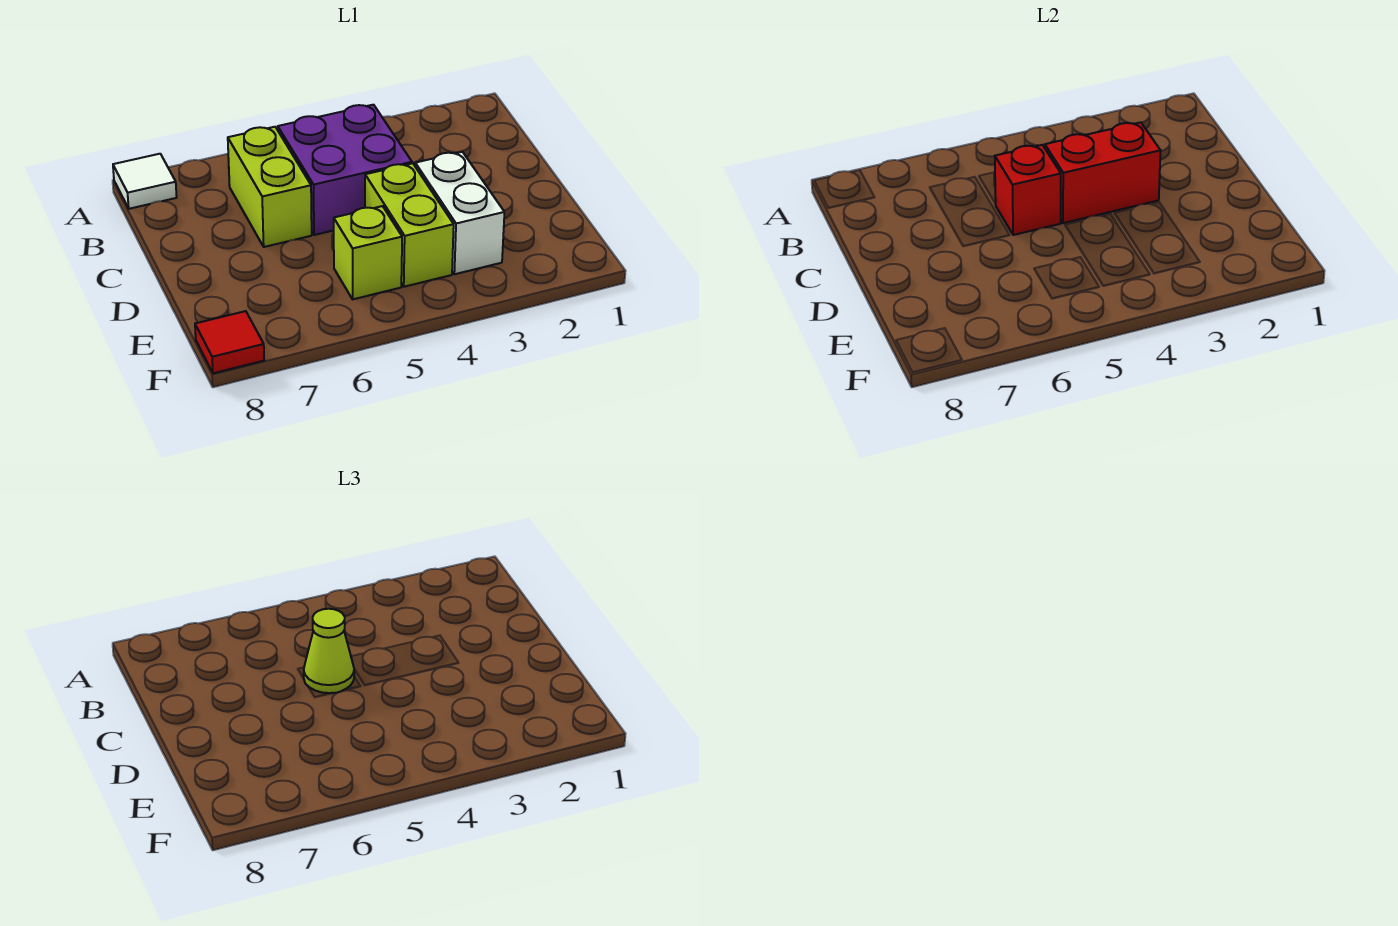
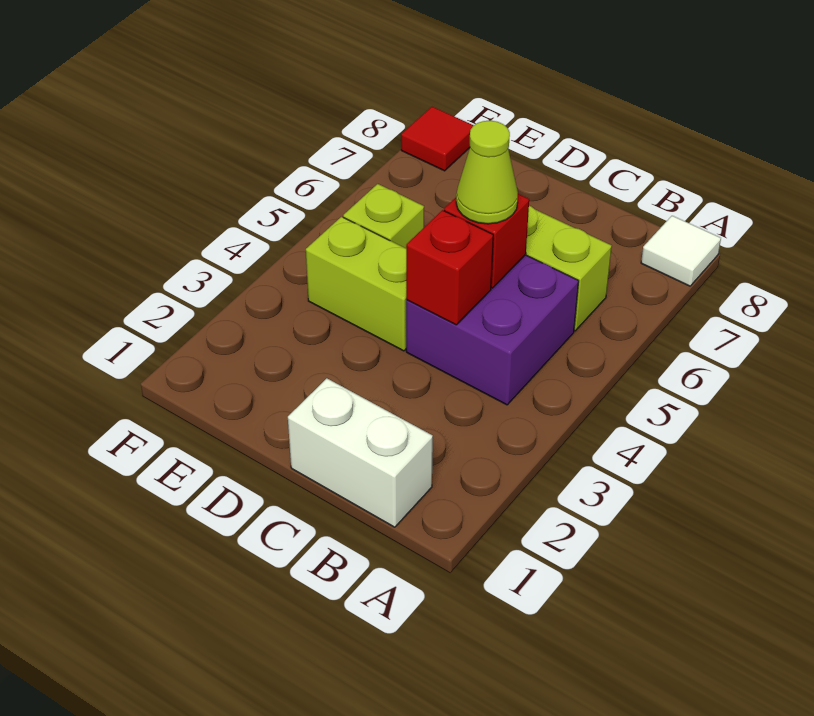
red brick C3:C4 level 2 -> red brick C4 level 2
white brick D3:E3 level 1 -> white brick B1:C1 level 1

